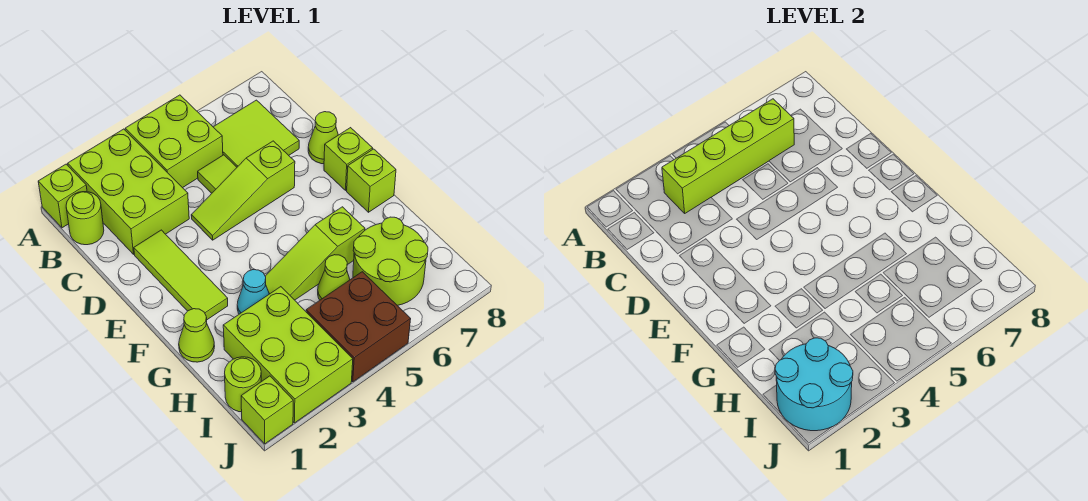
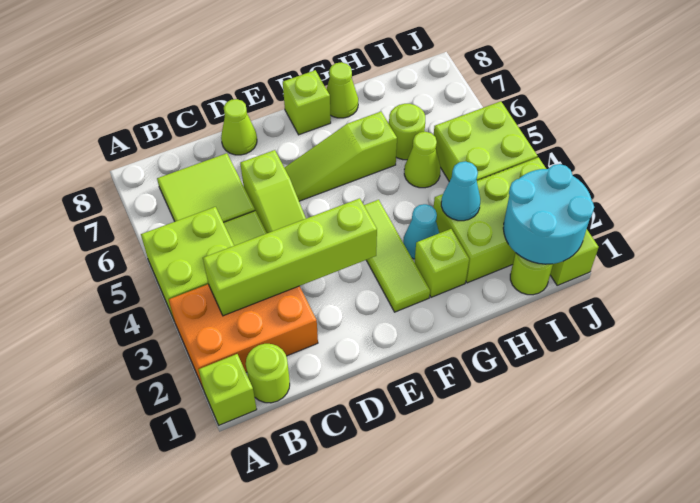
lime brick A2:C3 level 1 -> orange brick A2:C3 level 1
lime brick B3:B6 level 2 -> lime brick B3:E3 level 2
lime tile D2:F2 level 1 -> lime tile F2:F4 level 1
lime brick E8 level 1 -> lime brick G2 level 1
lime cone G1 level 1 -> lime cone G8 level 1
lime slope G4:G6 level 1 top 6 -> lime slope E6:G6 level 1 top G
none -> cyan cone H3 level 2
lime round brick H6:I7 level 1 -> lime round brick H6 level 1
brown brick I4:J5 level 1 -> lime brick I4:J5 level 1

